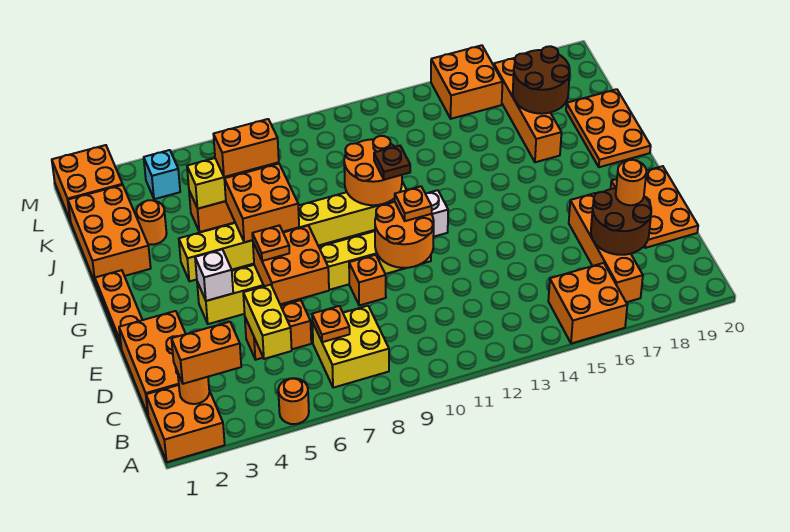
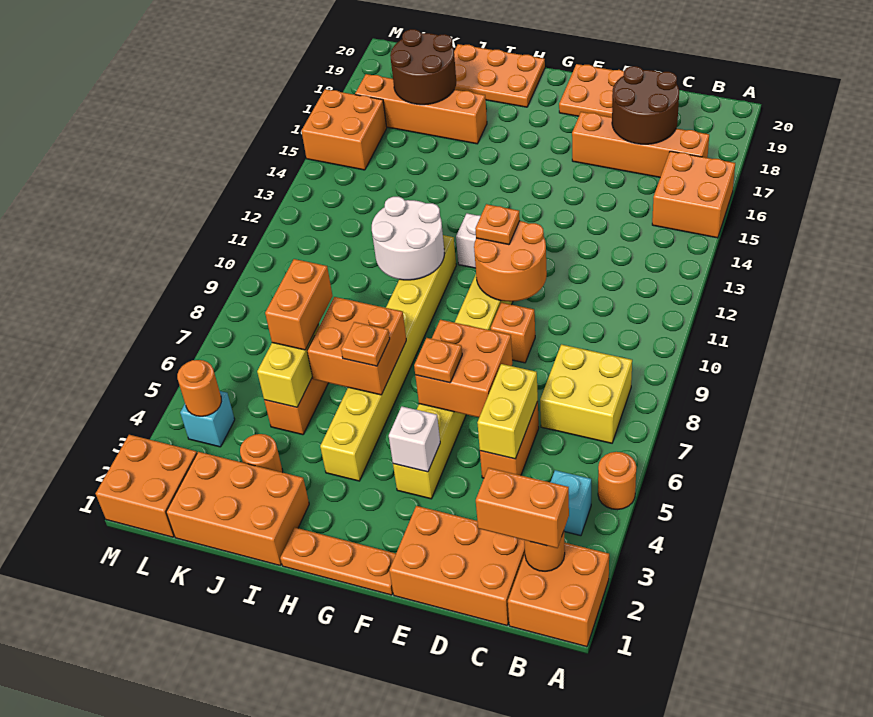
orange brick B2:B3 level 3 -> orange brick B2:C2 level 3
none -> cyan brick B4 level 1
yellow brick C5:D5 level 2 -> yellow brick D5:D6 level 2
orange plate C7 level 2 -> orange plate H6 level 3
orange round brick D18 level 3 -> orange round brick L4 level 2
orange round brick H10:I11 level 2 -> white round brick H10:I11 level 2
brown plate H11 level 3 -> none

